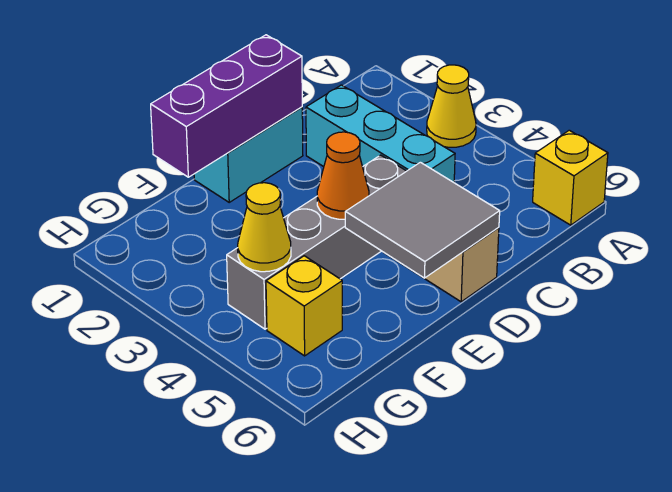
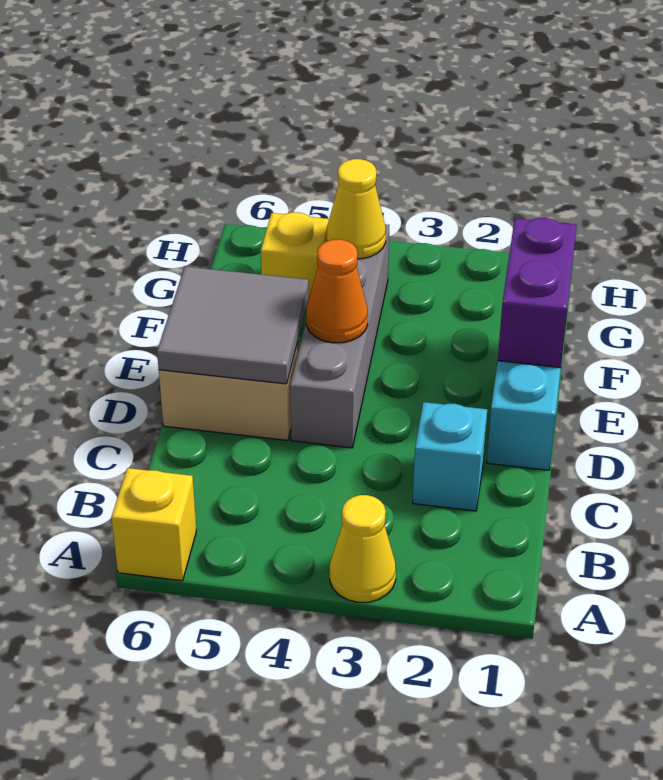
cyan brick C2:C4 level 1 -> cyan brick C2 level 1
purple brick D1:F1 level 2 -> purple brick E1:F1 level 2

